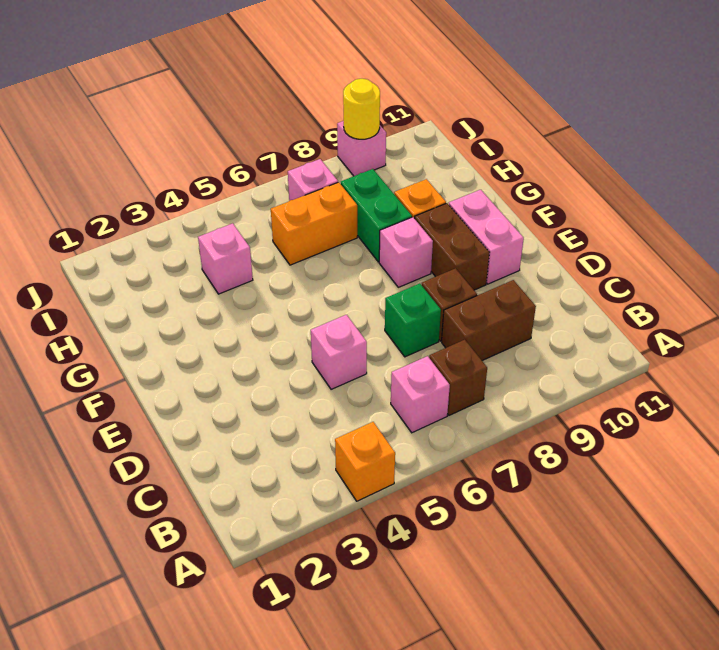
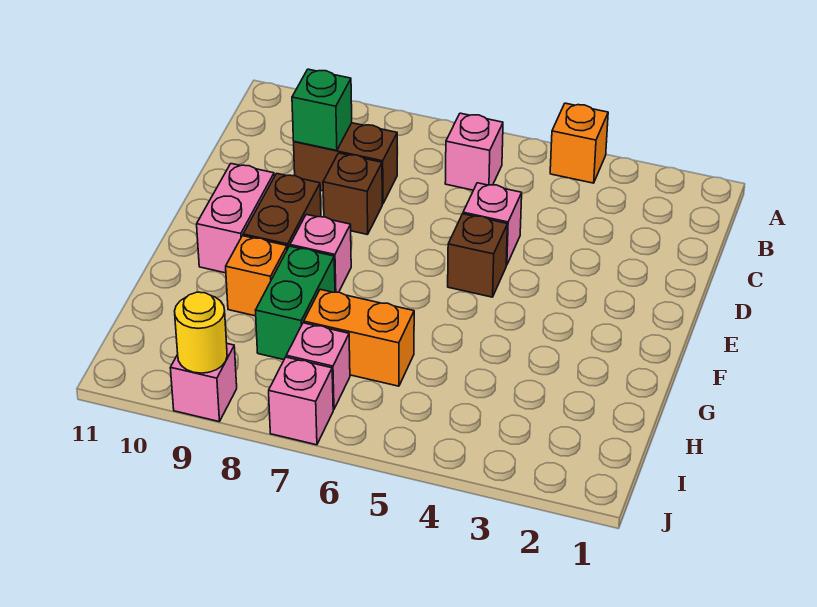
brown brick B7 level 1 -> brown brick E5 level 1
green brick D7 level 1 -> green brick C9 level 2
pink brick H4 level 1 -> pink brick J7 level 1

